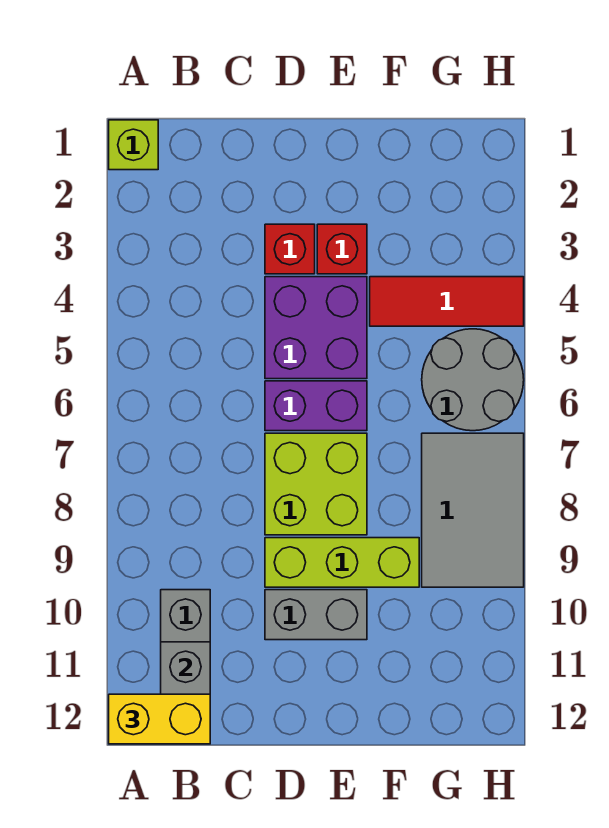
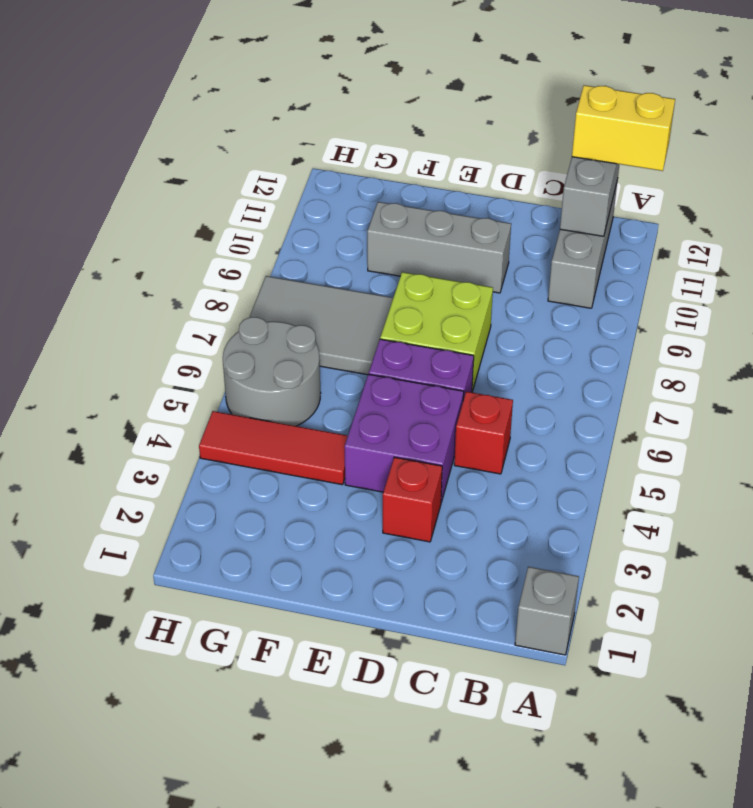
lime brick A1 level 1 -> grey brick A1 level 1
lime brick D9:F9 level 1 -> none
grey brick D10:E10 level 1 -> grey brick D10:F10 level 1
red brick E3 level 1 -> red brick C5 level 1
grey tile G7:H9 level 1 -> grey tile F7:H8 level 1

